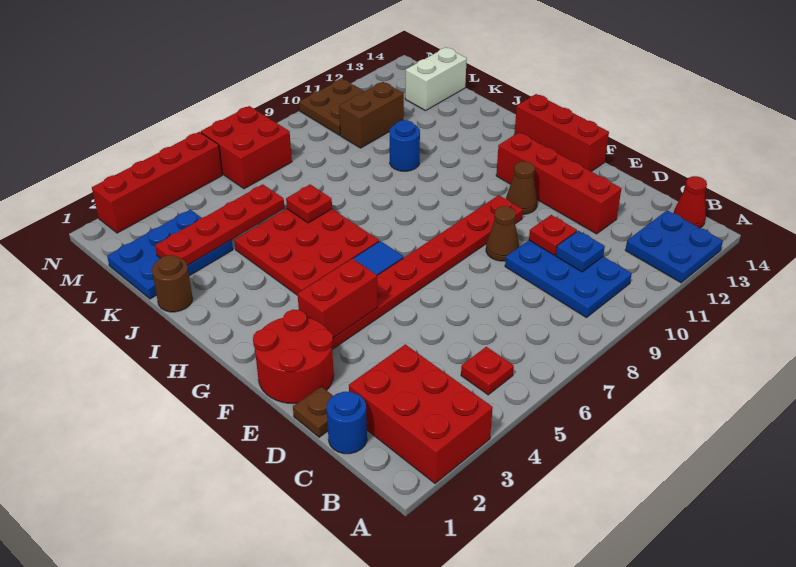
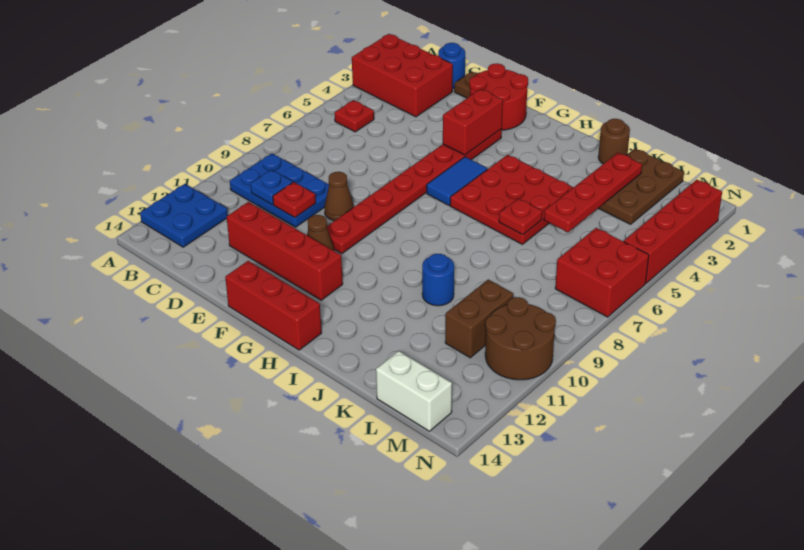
red cone B14 level 1 -> none
blue plate K1:L3 level 1 -> brown plate K1:L3 level 1
white brick L13:L14 level 1 -> white brick L14:M14 level 1
brown plate M10:N11 level 1 -> brown round brick M10:N11 level 1

